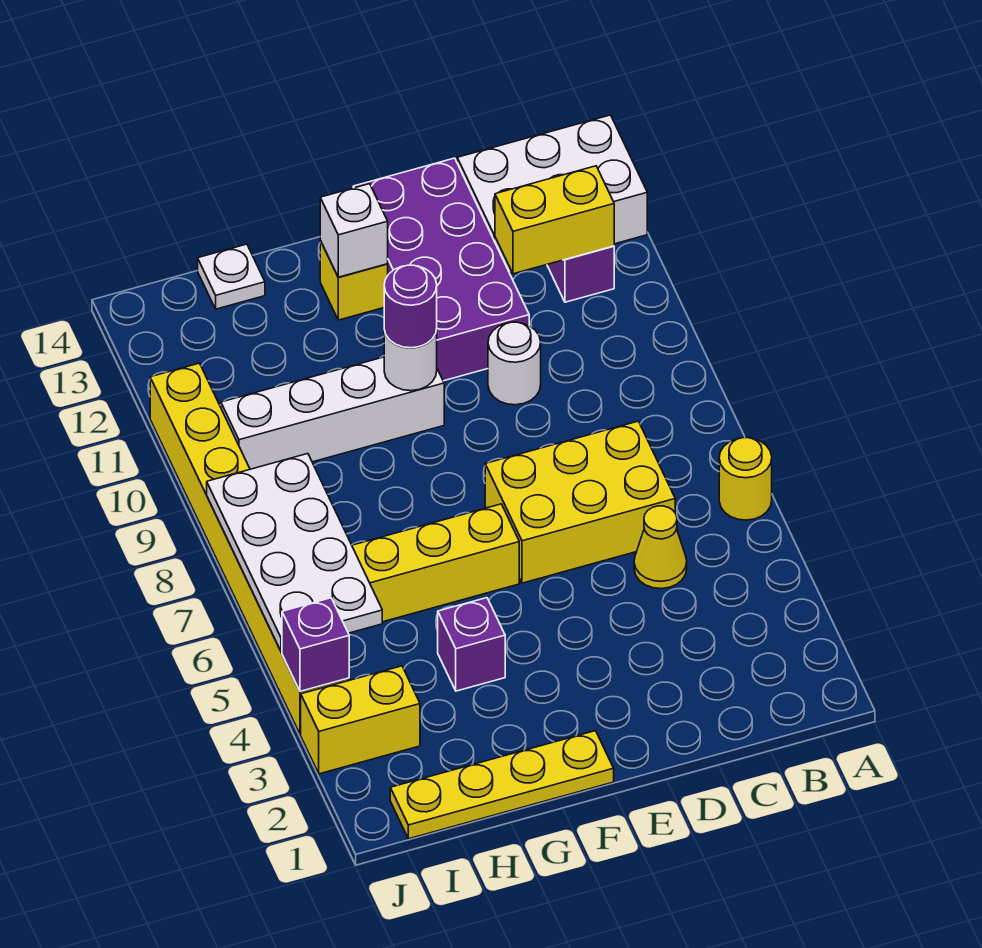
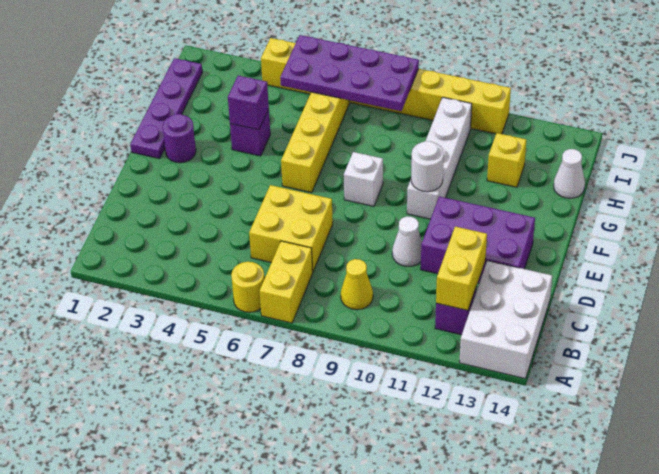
yellow cone C5 level 1 -> yellow cone B9 level 1
yellow brick C6:E7 level 1 -> yellow brick C6:D7 level 1
white round brick D10 level 1 -> white cone D10 level 1
purple brick D11:E14 level 1 -> purple brick D11:E13 level 1
yellow plate F1:I1 level 1 -> purple plate F1:I1 level 1
purple round brick F10 level 3 -> purple round brick F2 level 1
yellow brick F13 level 1 -> yellow brick H12 level 1
white brick F13 level 2 -> white brick F8 level 1
white plate H14 level 1 -> white cone H14 level 1
yellow brick I3:J3 level 1 -> yellow brick A7:B7 level 1
white plate I5:J8 level 2 -> purple plate I5:J8 level 2
purple brick J4 level 2 -> purple brick G4 level 2

